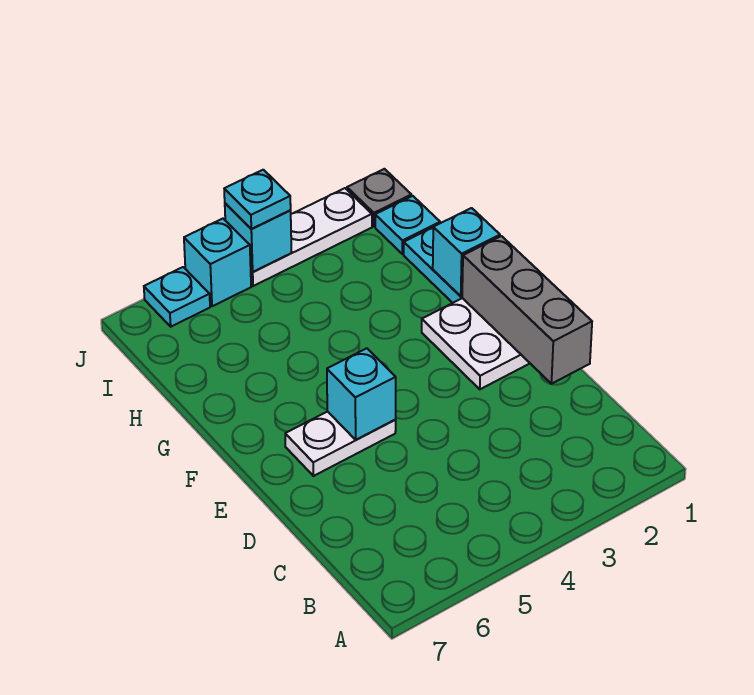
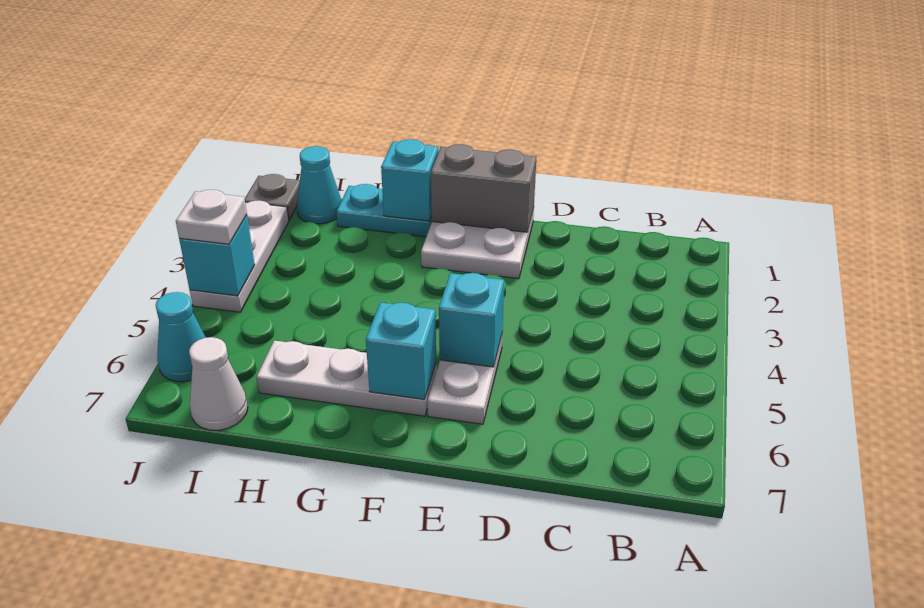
grey brick D1:F1 level 2 -> grey brick E1:F1 level 2
none -> white plate F6:H6 level 1
cyan plate I1 level 1 -> cyan cone I1 level 1
none -> white cone I7 level 1
cyan plate J4 level 3 -> white plate J4 level 3
cyan brick J5 level 1 -> cyan brick F6 level 2
cyan plate J6 level 1 -> cyan cone J6 level 1

